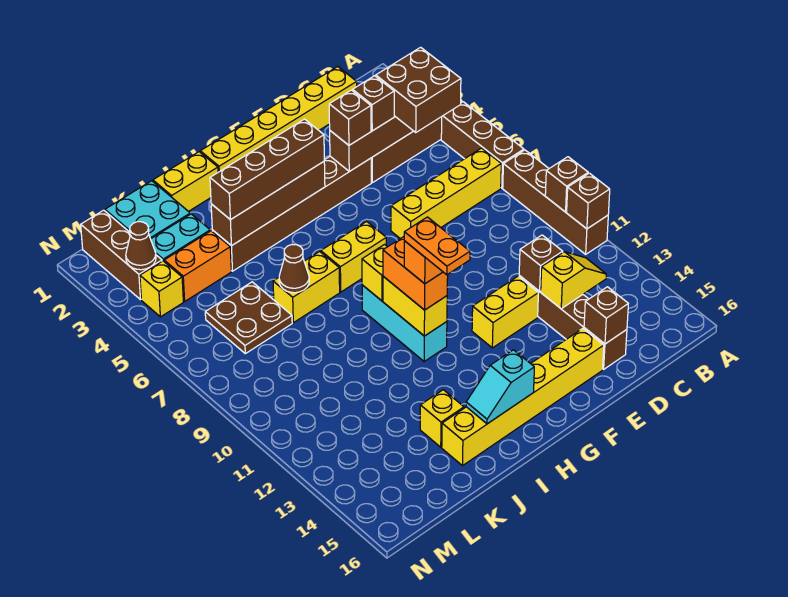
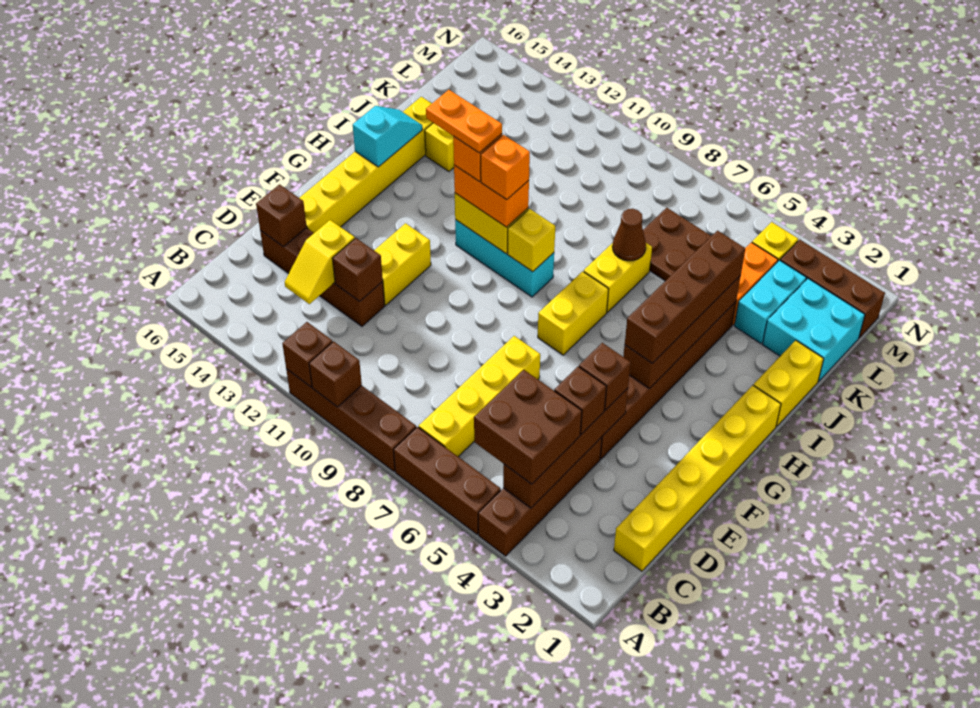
none -> orange brick H10 level 4
brown cone M3 level 2 -> none

